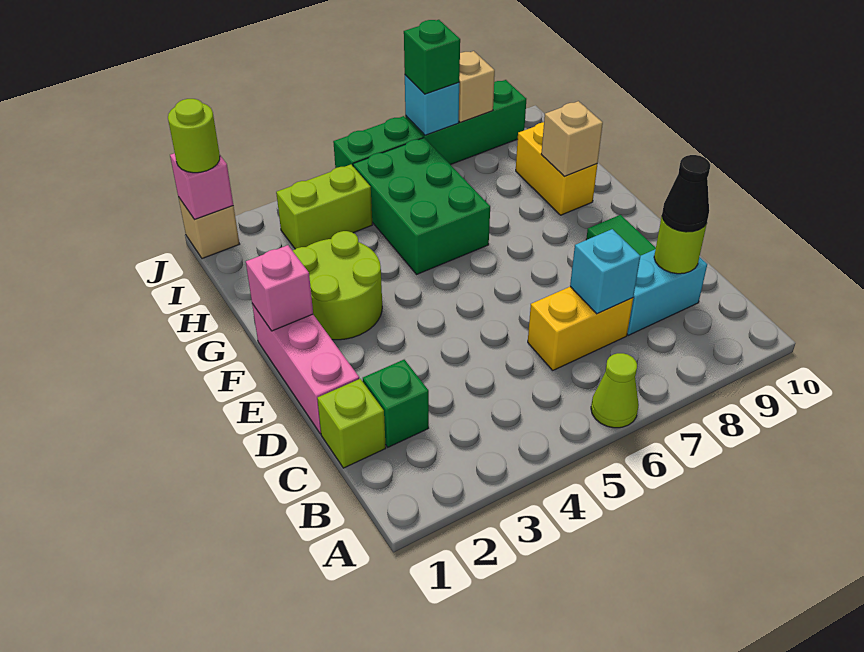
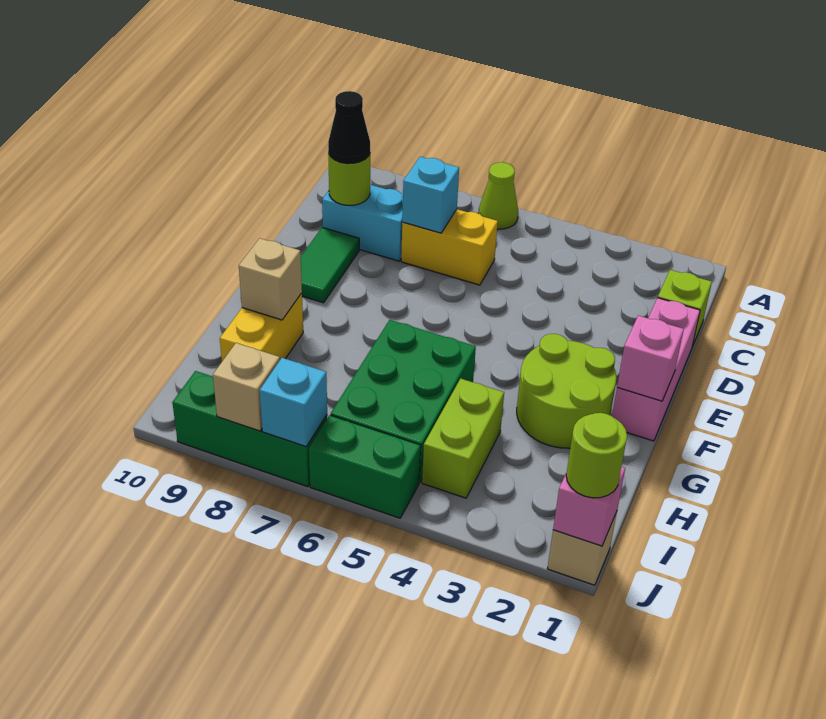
green brick C2 level 1 -> none
lime brick I3:I4 level 1 -> lime brick H4:I4 level 1
green brick J7 level 3 -> none

